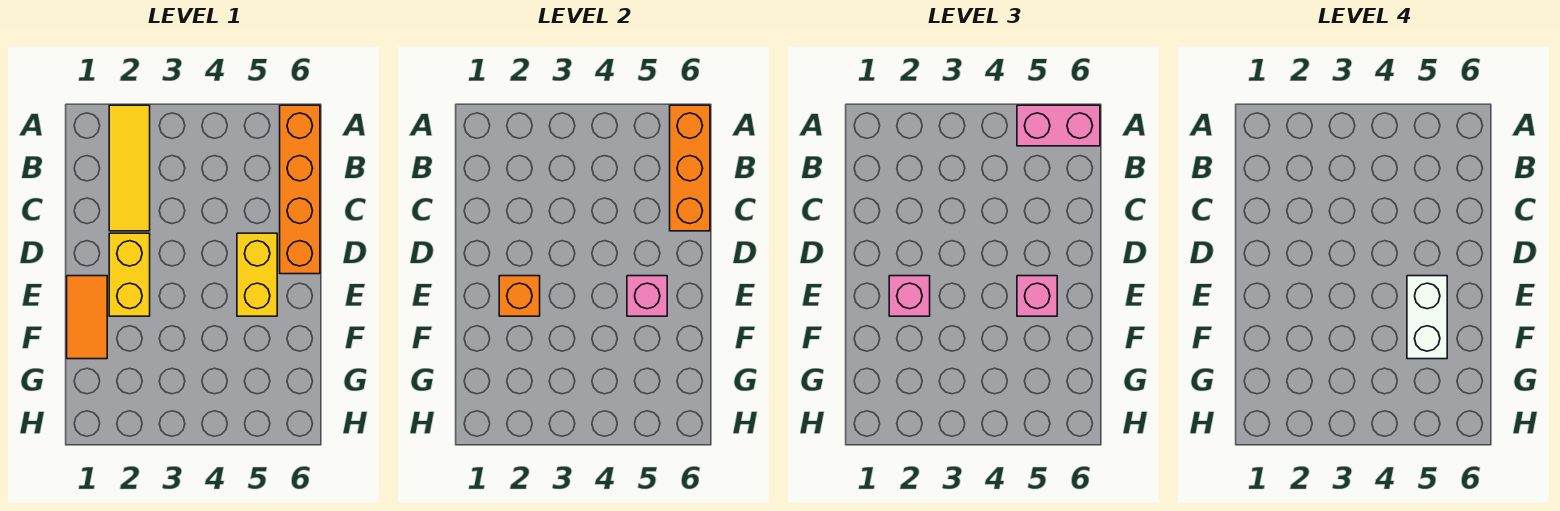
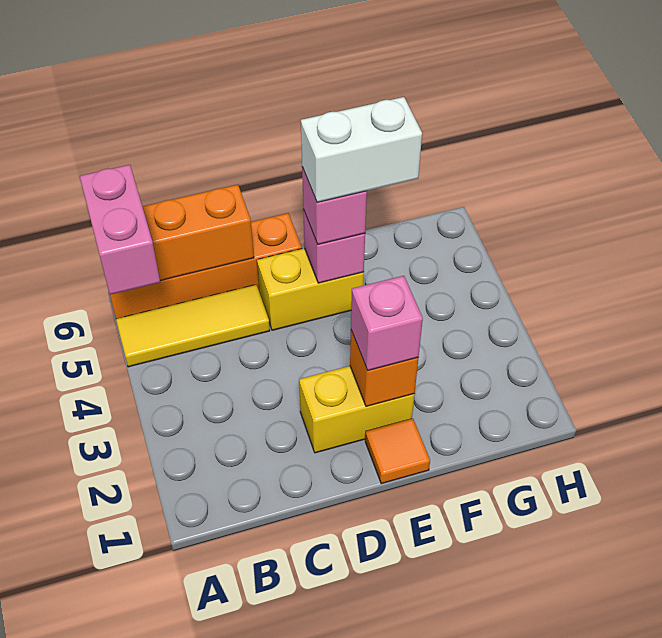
yellow tile A2:C2 level 1 -> yellow tile A5:C5 level 1
orange tile E1:F1 level 1 -> orange tile E1 level 1

